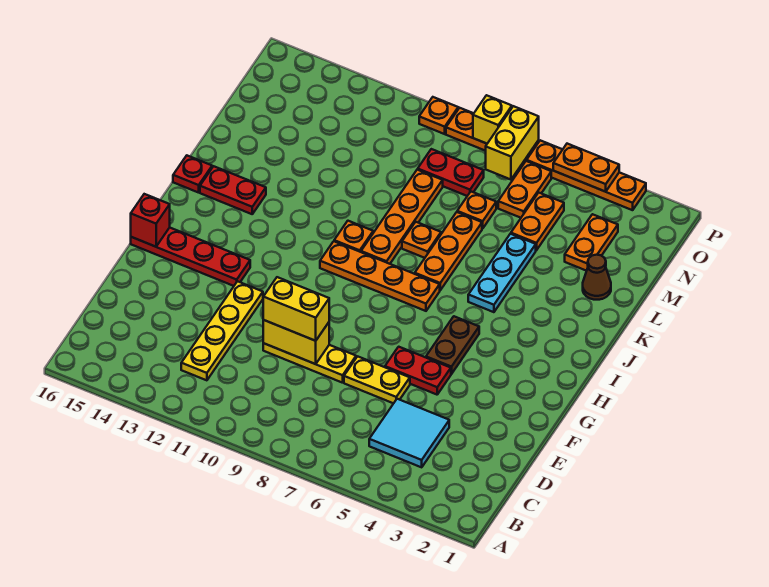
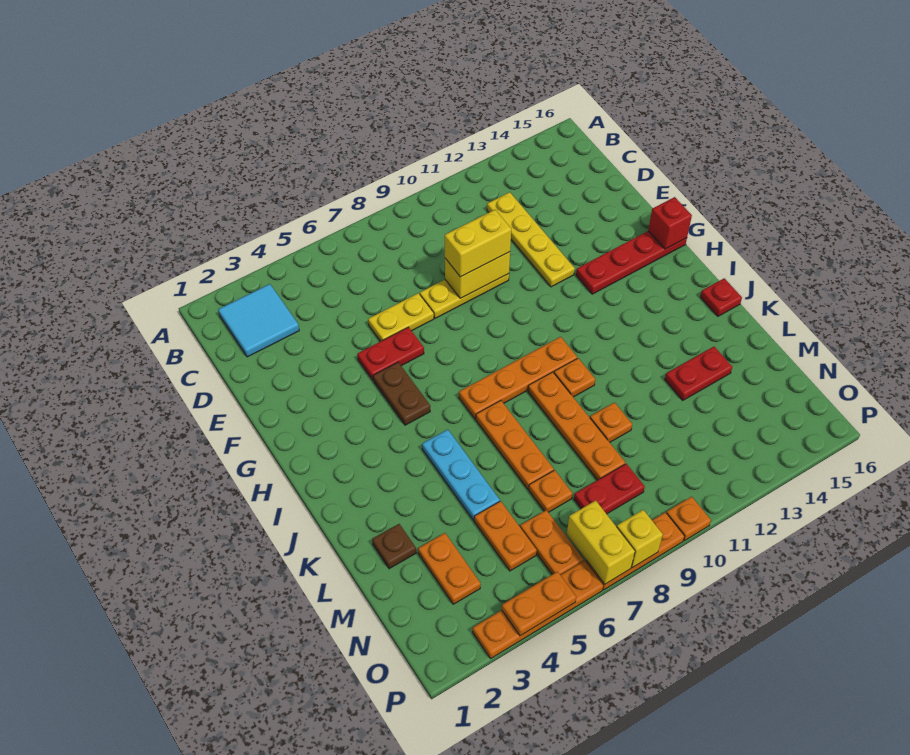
cyan tile C4:D5 level 1 -> cyan tile B2:C3 level 1
red plate J14:J15 level 1 -> red plate L13:L14 level 1
orange plate K8 level 1 -> orange plate L10 level 1
brown cone L2 level 1 -> brown plate L2 level 1

